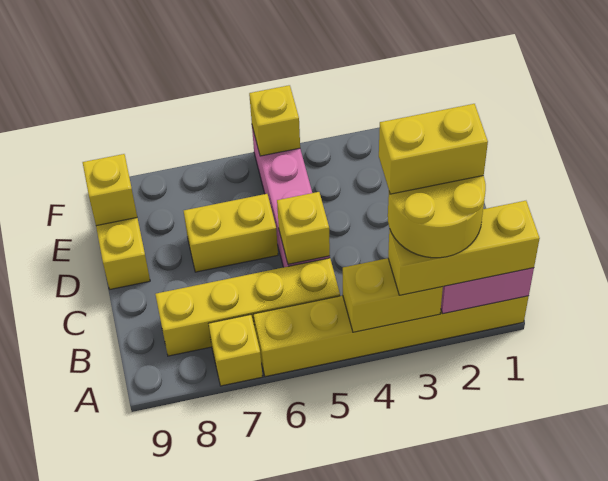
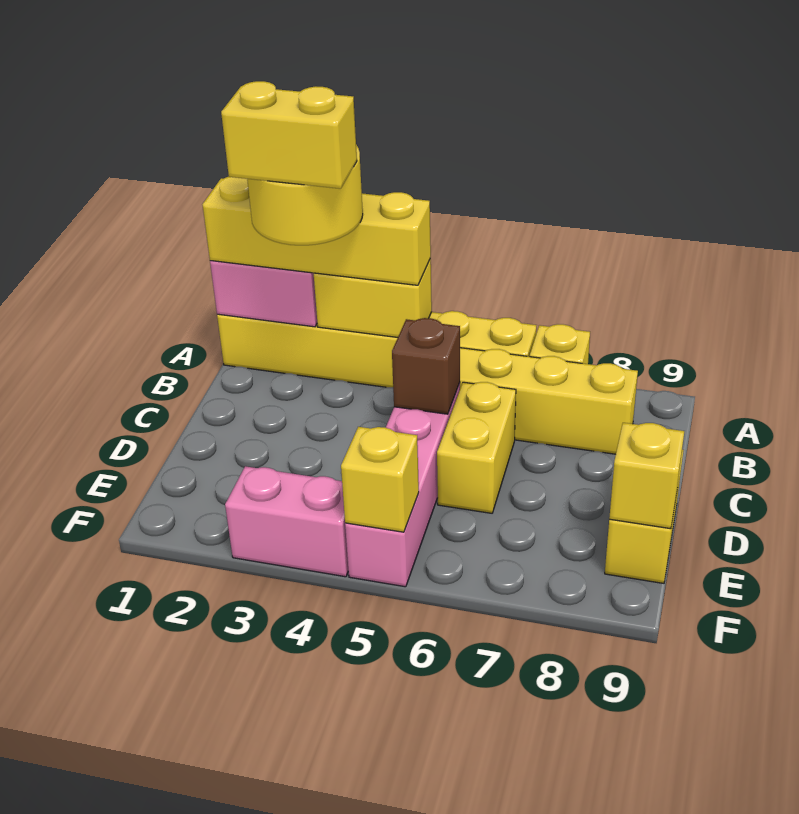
yellow brick A1:A3 level 3 -> yellow brick A1:A4 level 3
yellow brick C5 level 2 -> brown brick C5 level 2
yellow brick D6:D7 level 1 -> yellow brick C6:D6 level 1
none -> pink brick F3:F4 level 1

